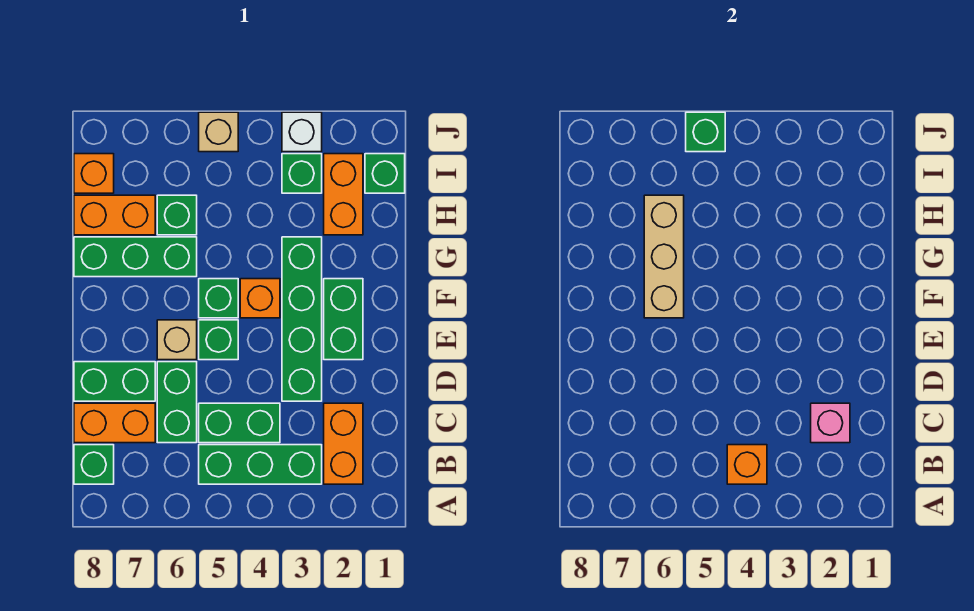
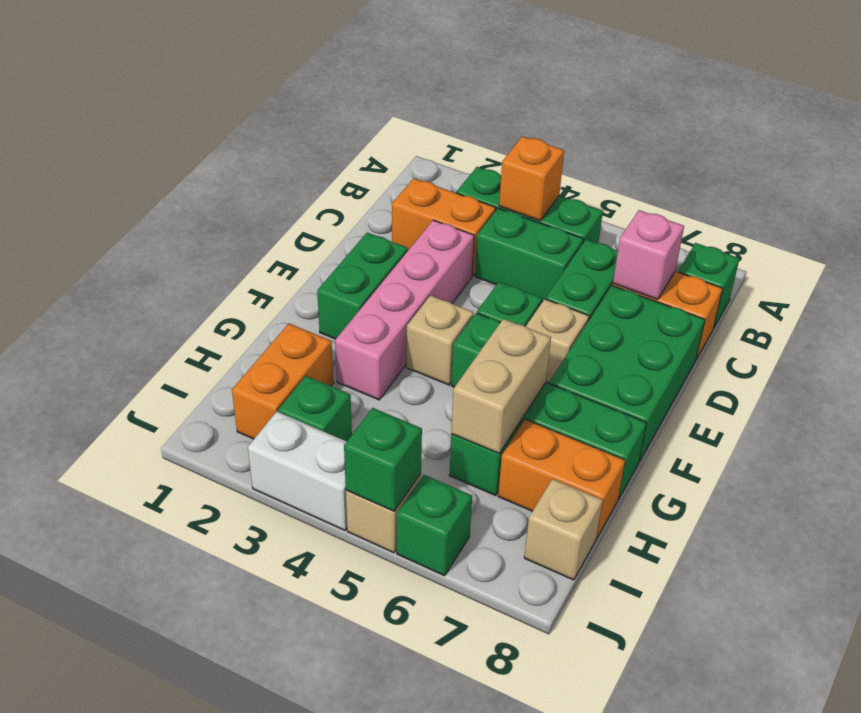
orange brick B2:C2 level 1 -> orange brick C2:C3 level 1
pink brick C2 level 2 -> pink brick C7 level 2
green brick D3:G3 level 1 -> pink brick D3:G3 level 1
green brick D7:D8 level 1 -> green brick D7:F8 level 1
orange brick F4 level 1 -> tan brick F4 level 1
tan brick F6:H6 level 2 -> tan brick G6:H6 level 2
green brick I1 level 1 -> green brick J6 level 1
orange brick I8 level 1 -> tan brick I8 level 1
white brick J3 level 1 -> white brick J3:J4 level 1

